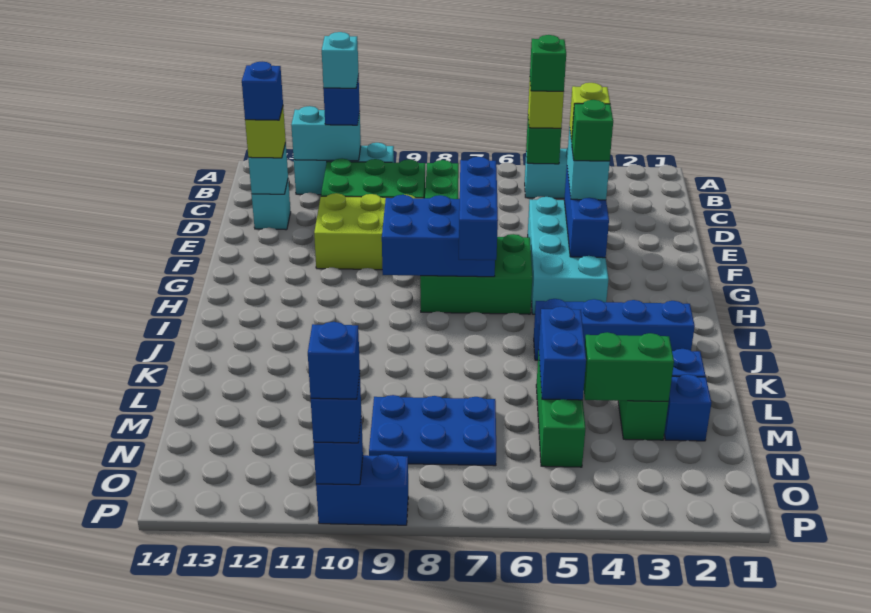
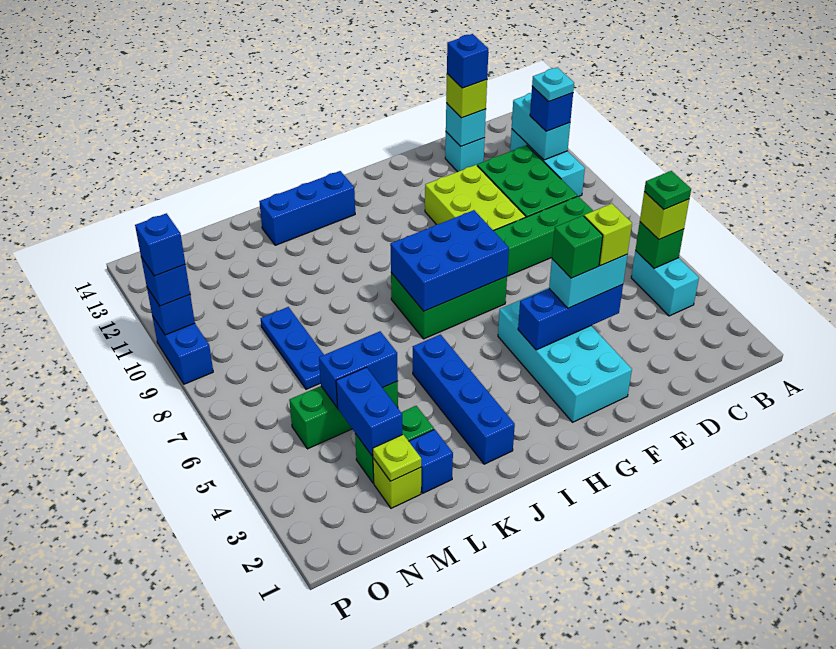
green brick B5 level 4 -> green plate B5 level 4
cyan brick B11 level 4 -> cyan plate B11 level 4
cyan brick E4:H5 level 1 -> cyan brick F2:G5 level 1
green brick G6:H8 level 1 -> green brick G7:I8 level 1
blue brick G7:H9 level 2 -> blue brick G7:I8 level 2
blue brick G7:I7 level 3 -> blue brick I13:K13 level 1
blue brick M2 level 1 -> lime brick M2 level 1
none -> lime plate M2 level 2
green brick M3:M4 level 2 -> blue brick M3:M4 level 2
blue plate M7:N9 level 1 -> blue plate M7:M9 level 1

